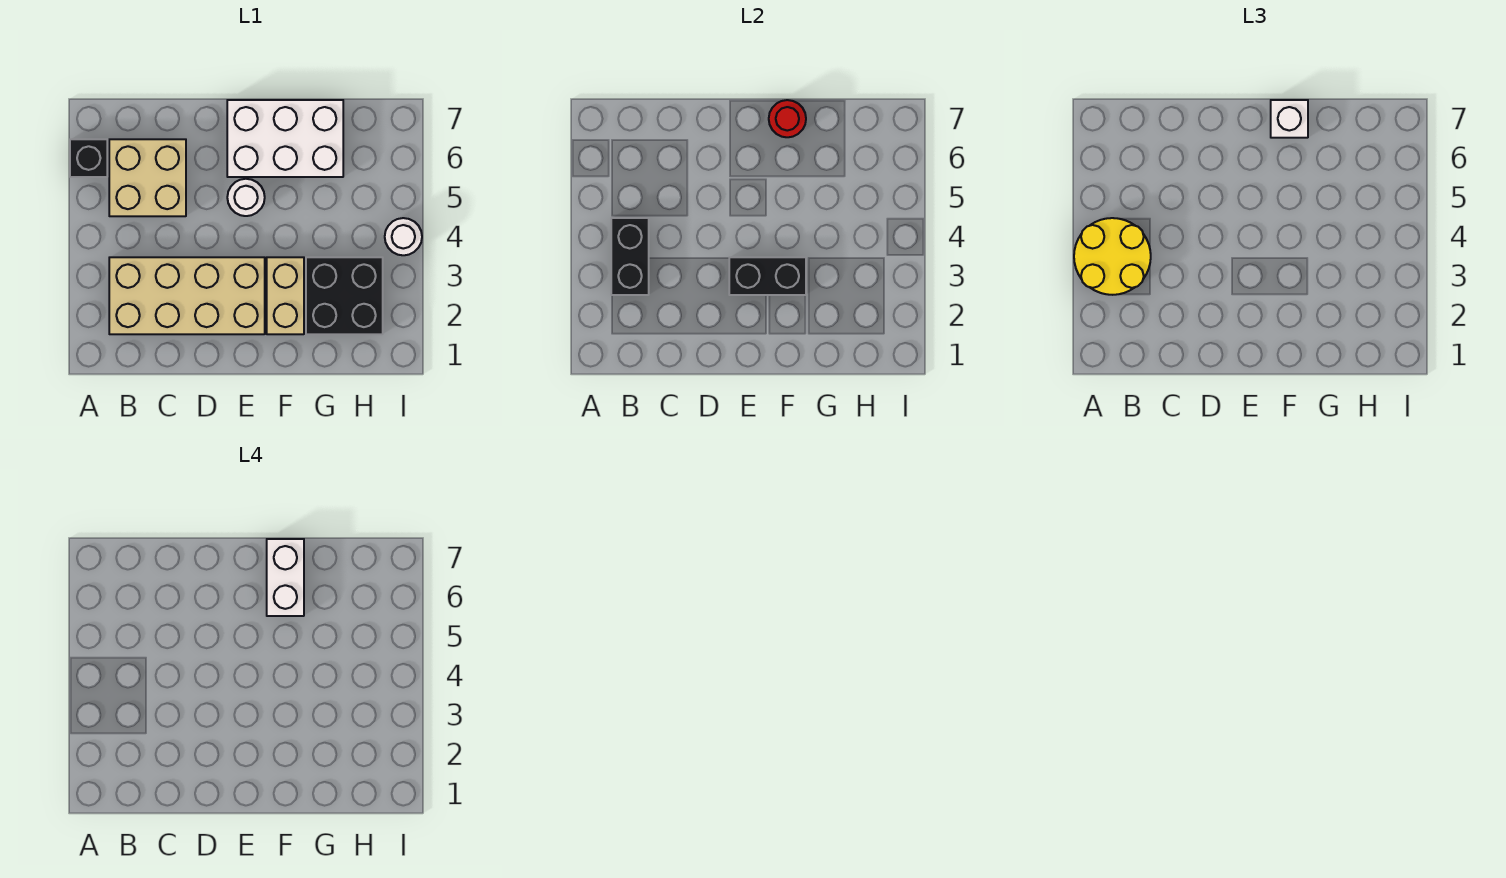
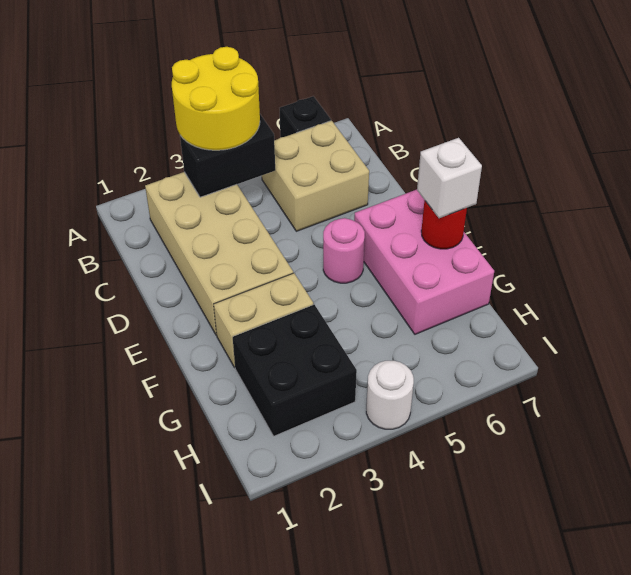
black brick E3:F3 level 2 -> none
white round brick E5 level 1 -> pink round brick E5 level 1
white brick E6:G7 level 1 -> pink brick E6:G7 level 1
white brick F6:F7 level 4 -> none

